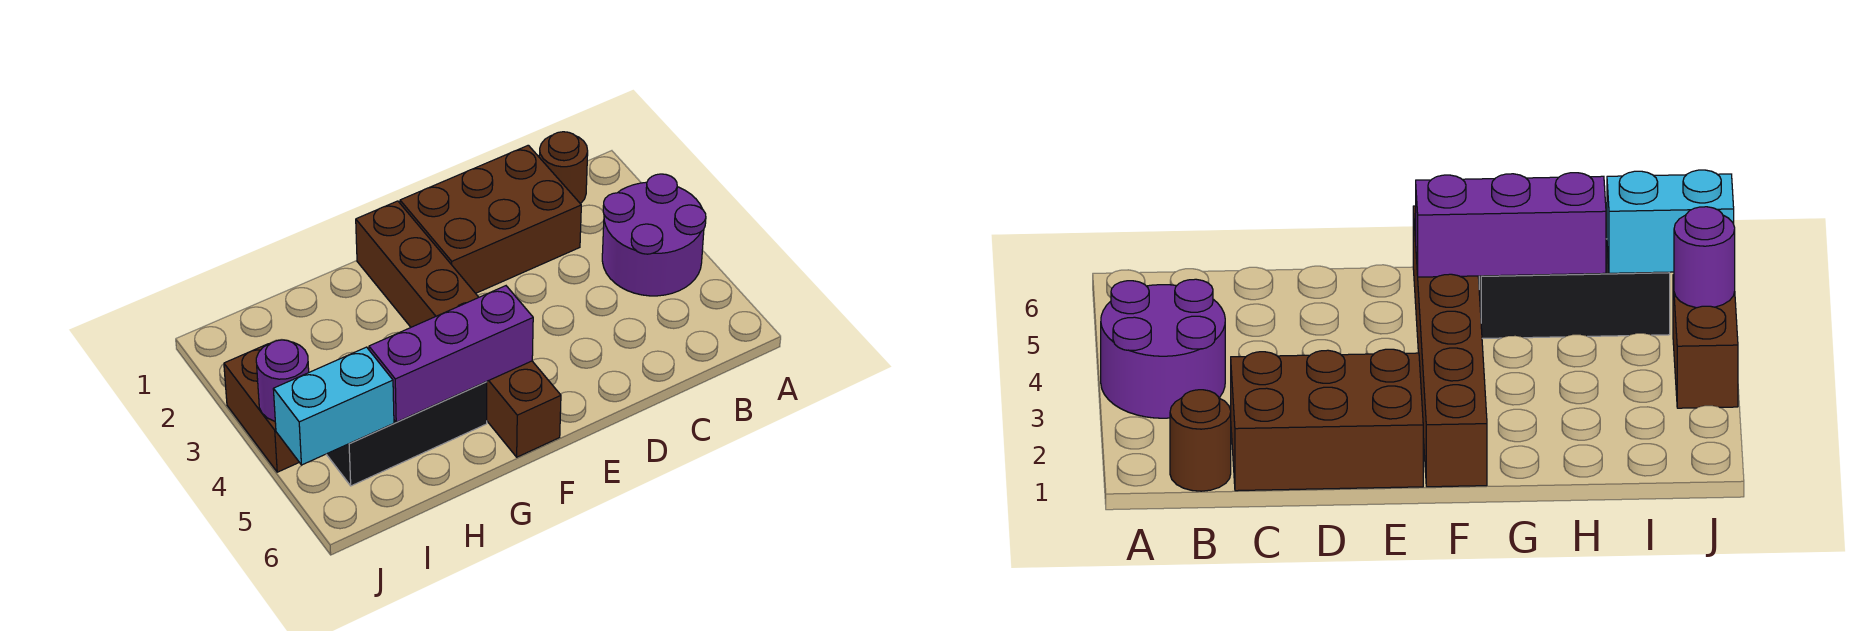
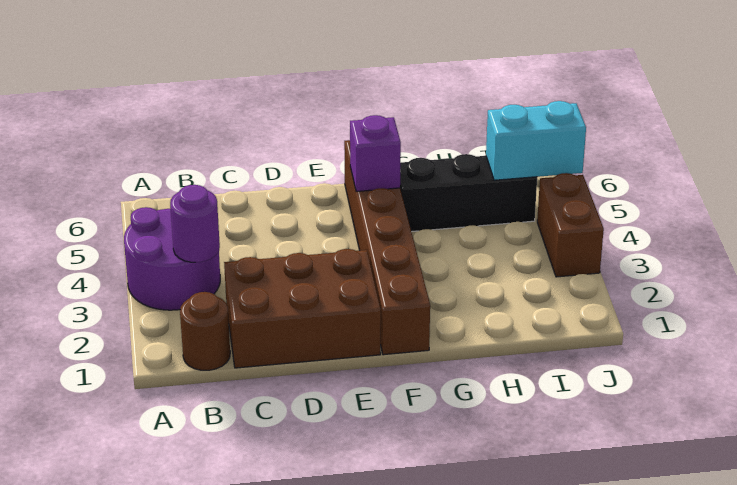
purple brick F5:H5 level 2 -> purple brick F5 level 2
purple round brick J4 level 2 -> purple round brick B3 level 2

